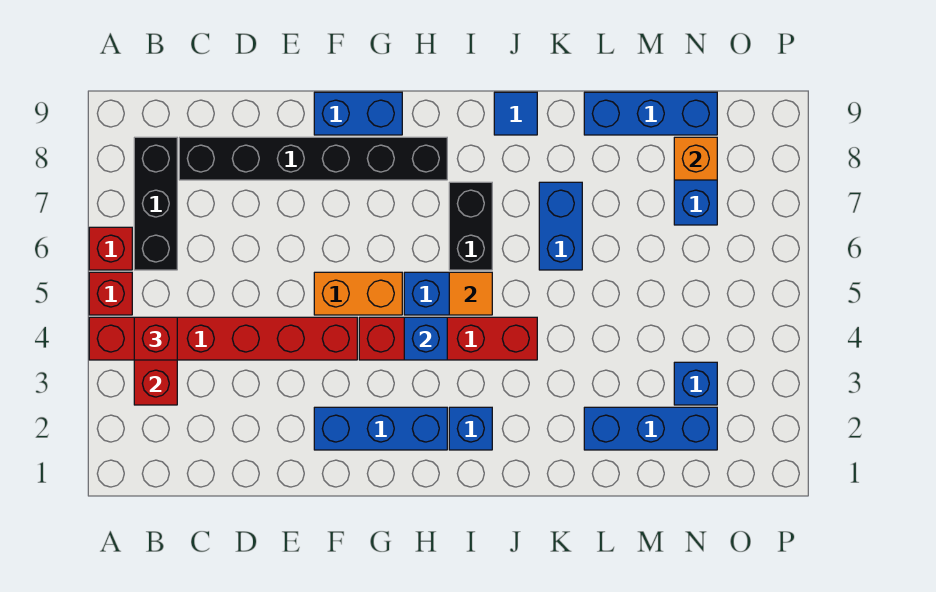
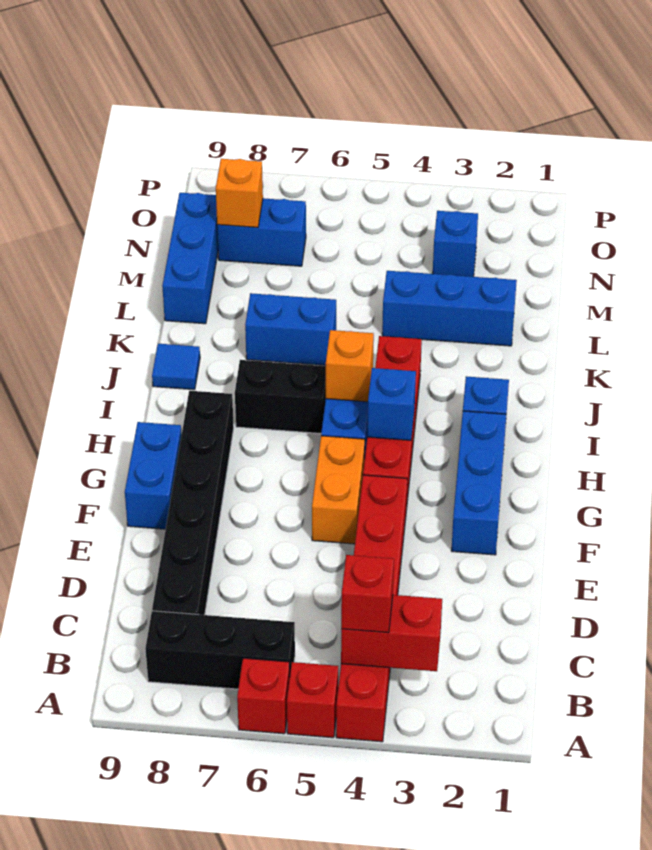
orange tile I5 level 2 -> orange brick I5 level 2
blue brick L2:N2 level 1 -> blue brick L2:L4 level 1

